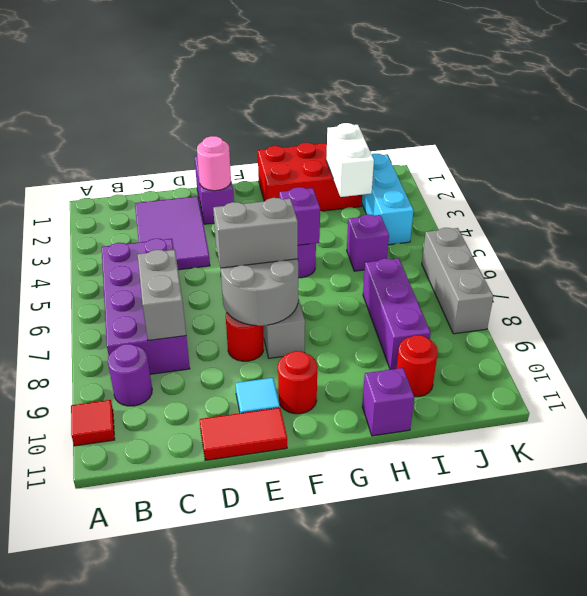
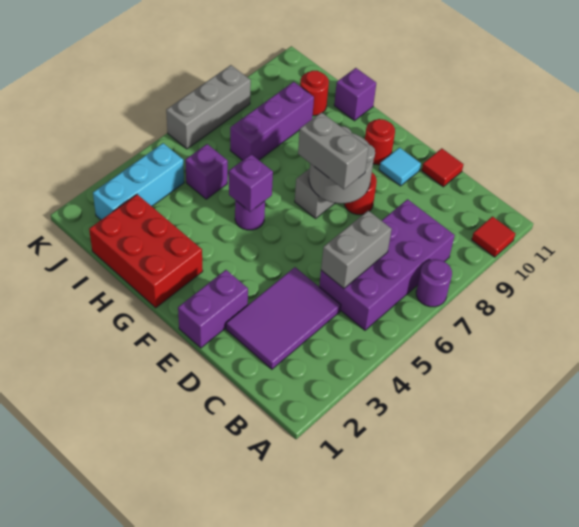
purple round brick B9 level 1 -> purple round brick A7 level 1
grey brick C7:C8 level 2 -> grey brick C5:C6 level 2
red tile D11:E11 level 1 -> red tile D11 level 1
pink round brick E2 level 2 -> none
white brick I2:I3 level 2 -> none

